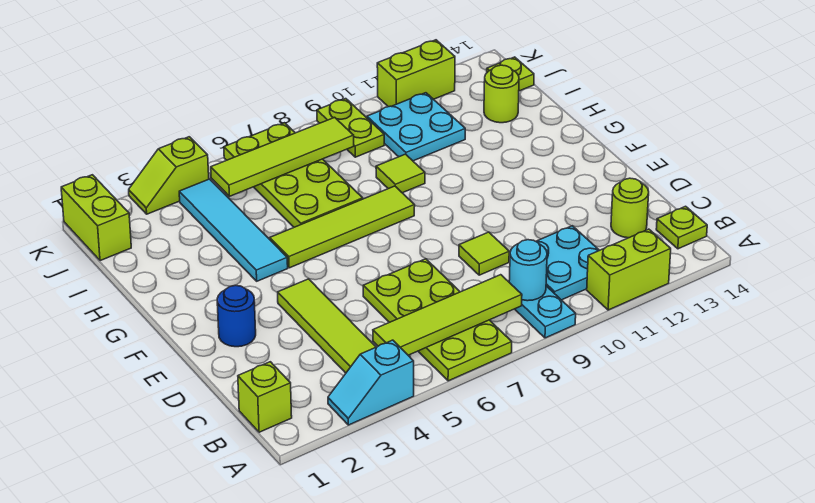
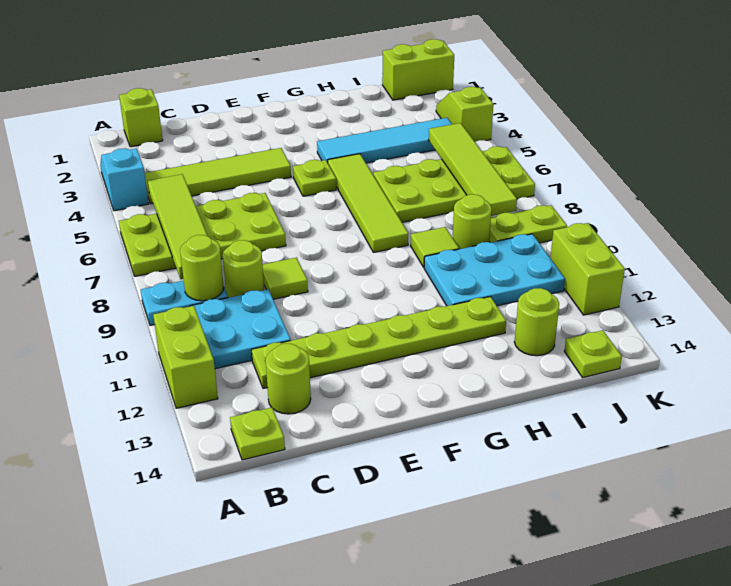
cyan round brick B9 level 2 -> lime round brick B9 level 2
none -> lime round brick C9 level 1
none -> lime plate C12:H12 level 1
blue round brick E2 level 1 -> none
none -> lime plate F5 level 1
none -> lime round brick I9 level 1
cyan plate I10:J11 level 1 -> cyan plate H10:J11 level 1

